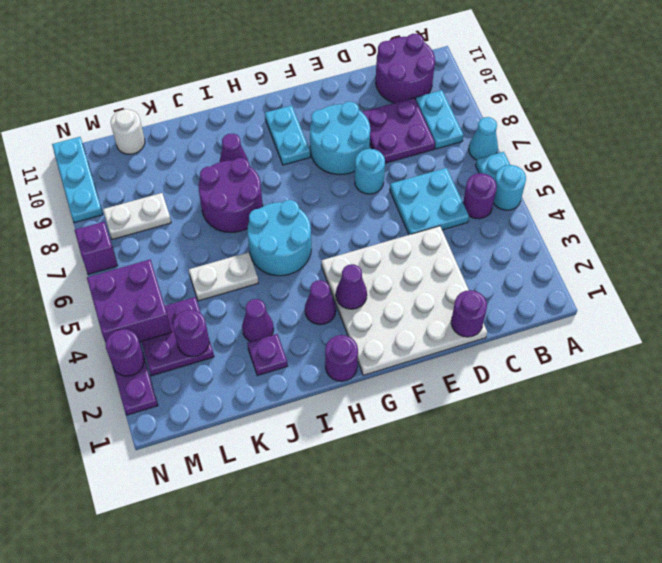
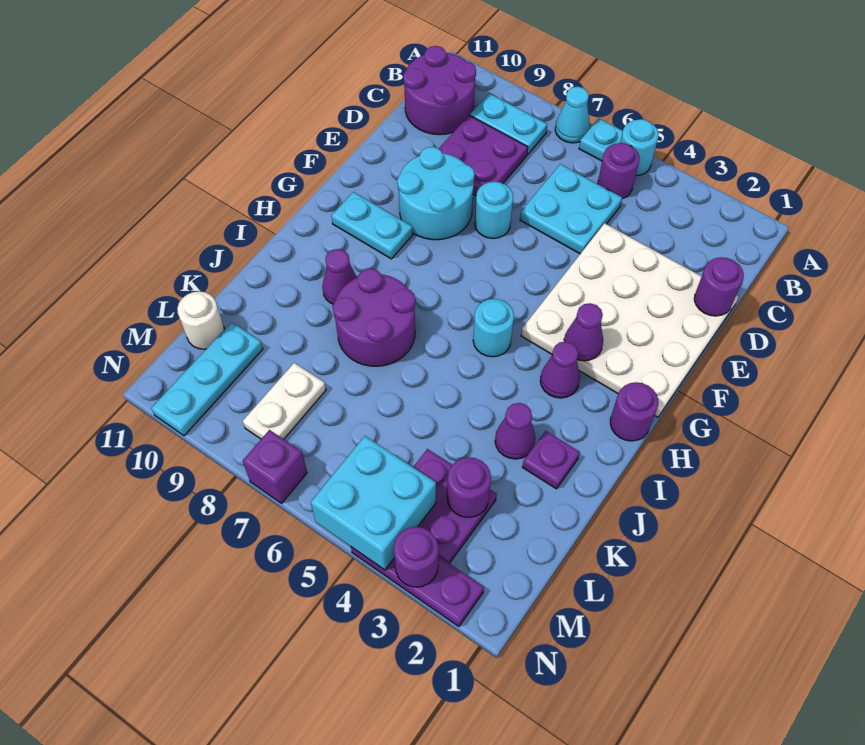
cyan round brick H5:I6 level 1 -> cyan round brick H5 level 1
white plate J5:K5 level 1 -> none
purple brick M4:N5 level 2 -> cyan brick M4:N5 level 2
cyan plate N9:N11 level 1 -> cyan plate L10:N10 level 1

